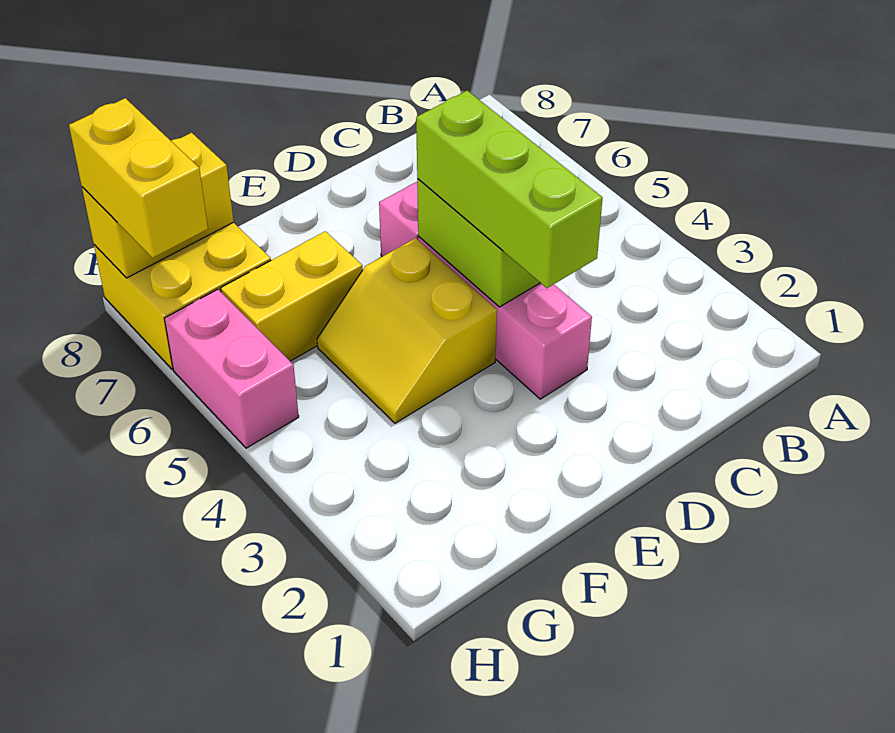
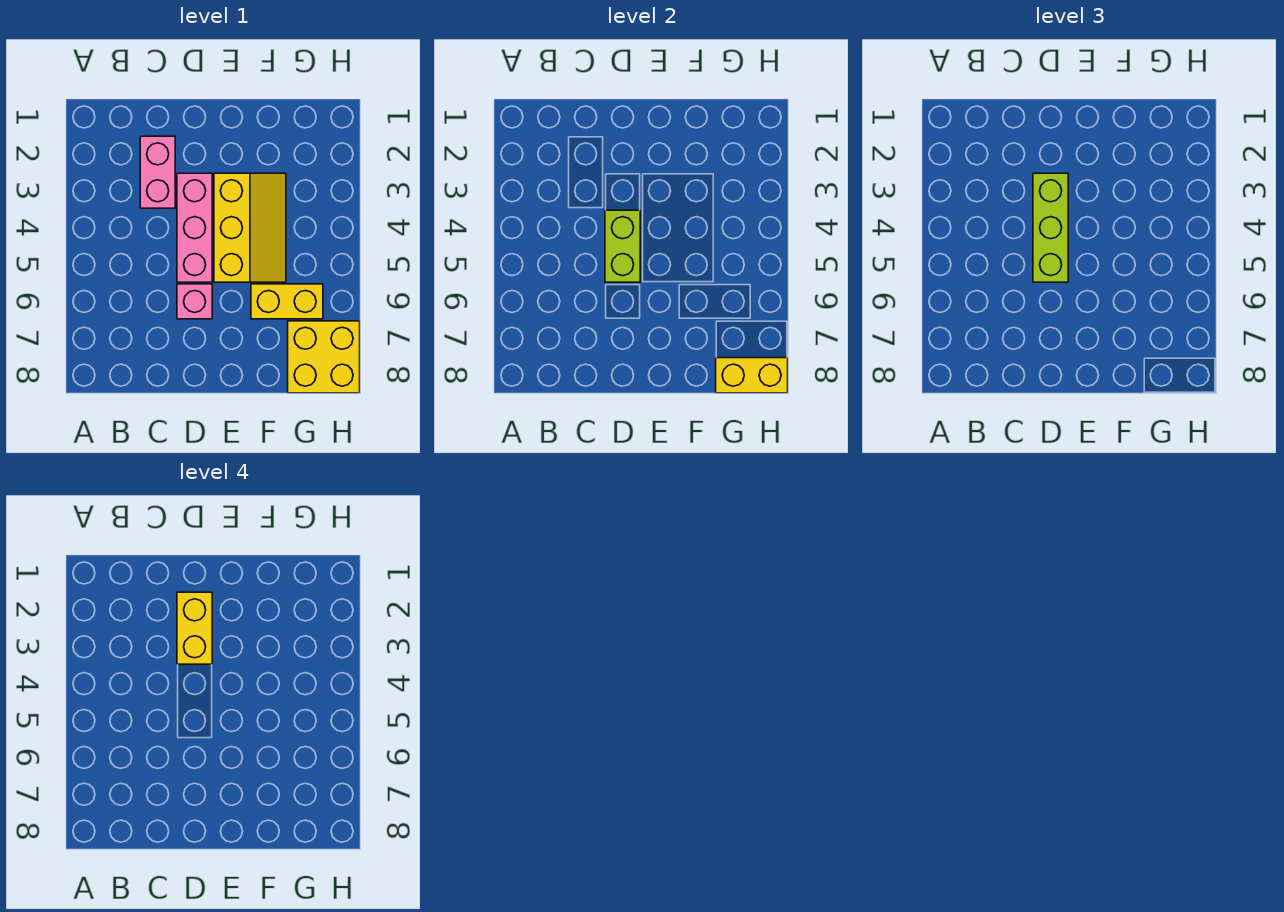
yellow slope E4:F5 level 1 top E -> yellow slope E3:F5 level 1 top E
pink brick H5:H6 level 1 -> pink brick C2:C3 level 1
yellow brick H7:H8 level 3 -> yellow brick D2:D3 level 4

